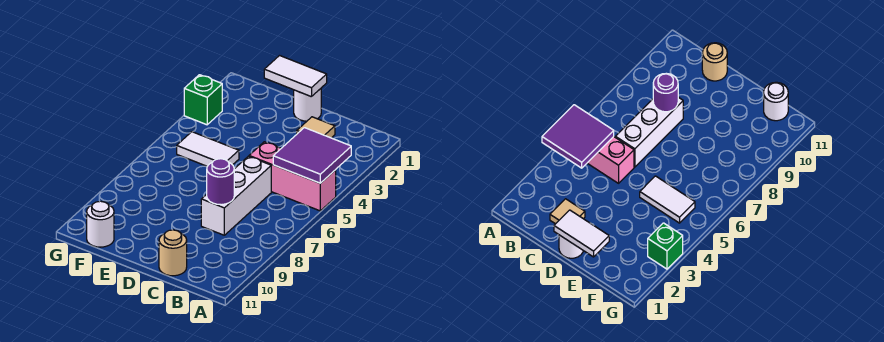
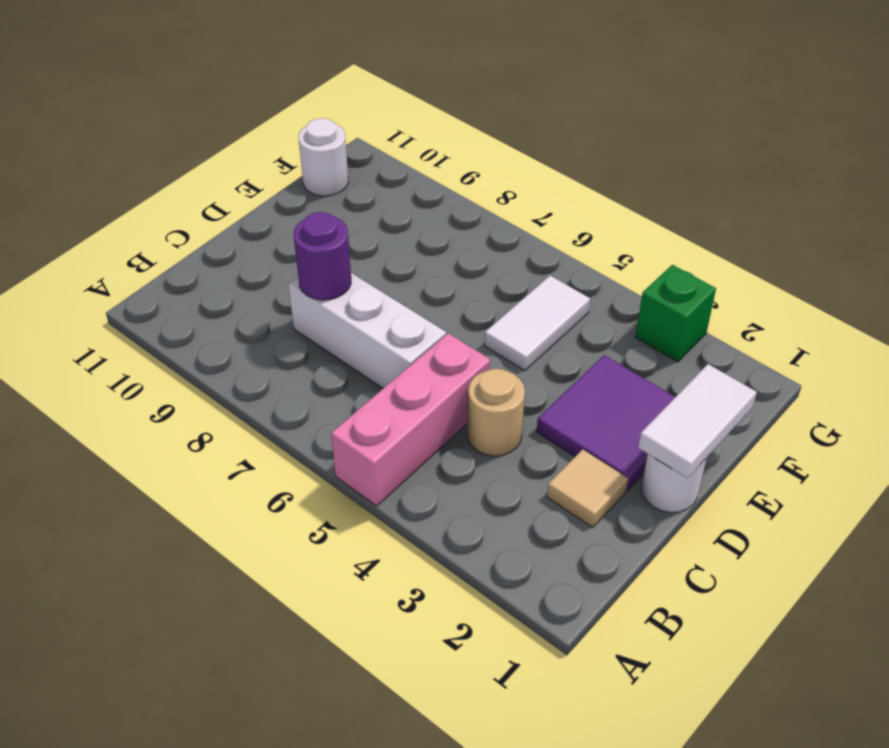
purple tile A4:B5 level 2 -> purple tile D2:E3 level 1
tan round brick C11 level 1 -> tan round brick C4 level 1

